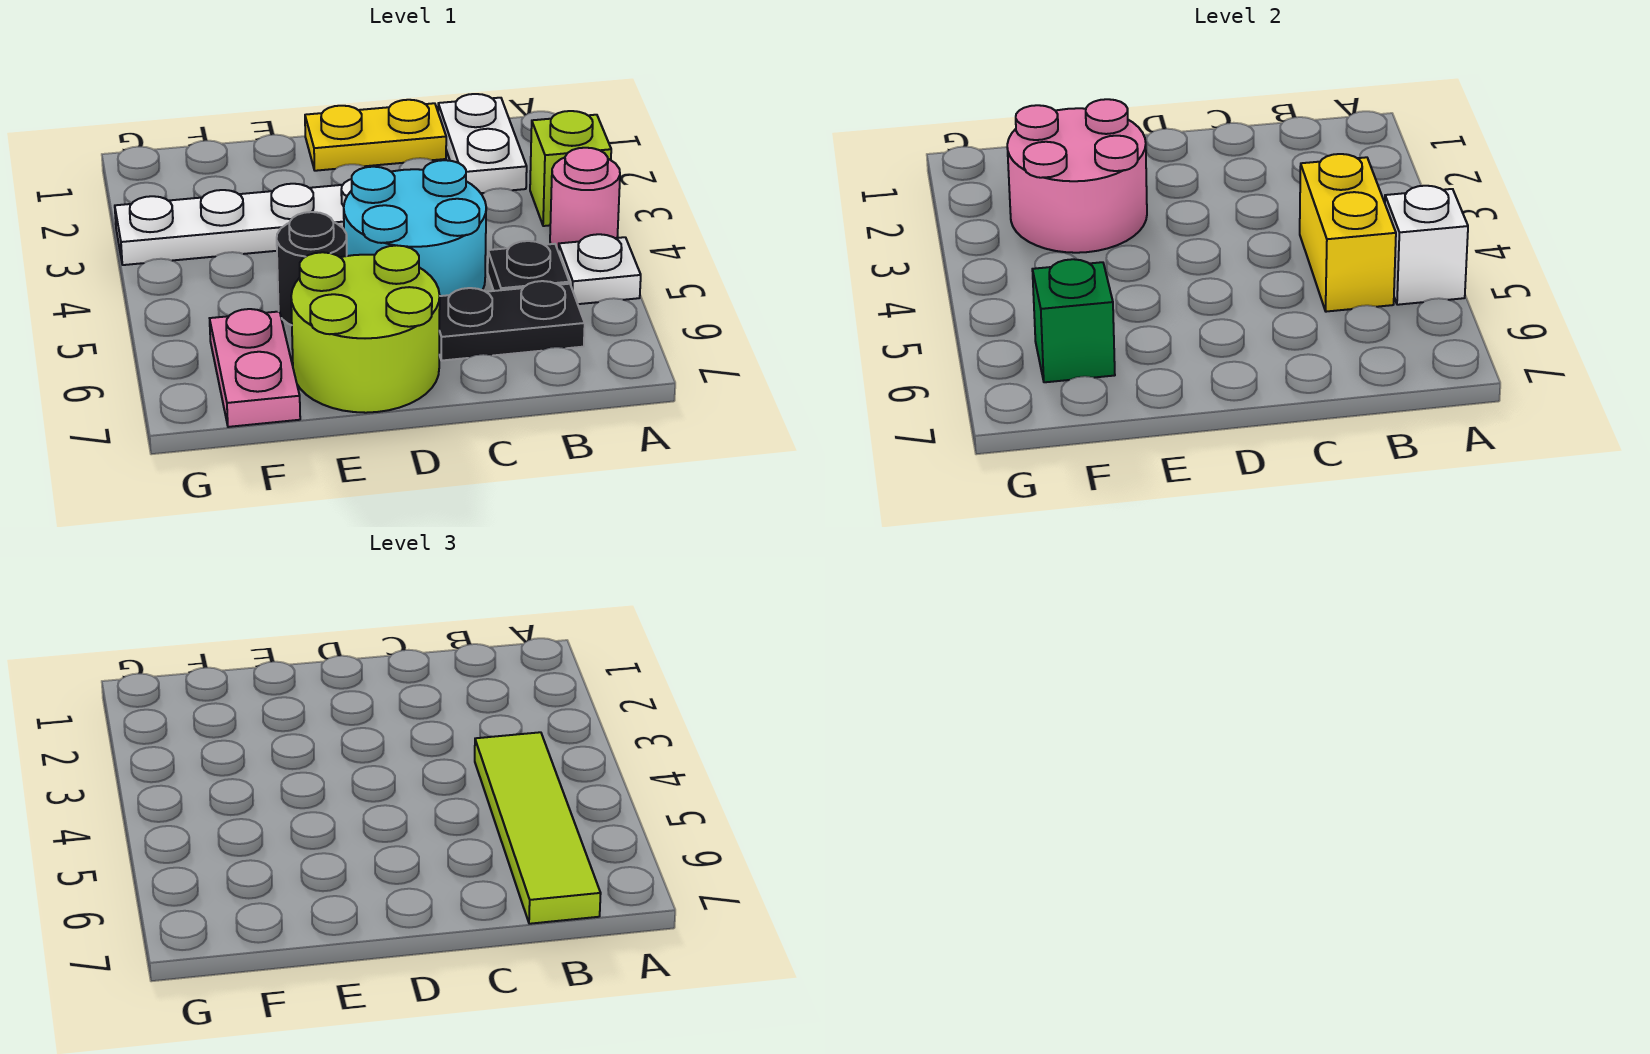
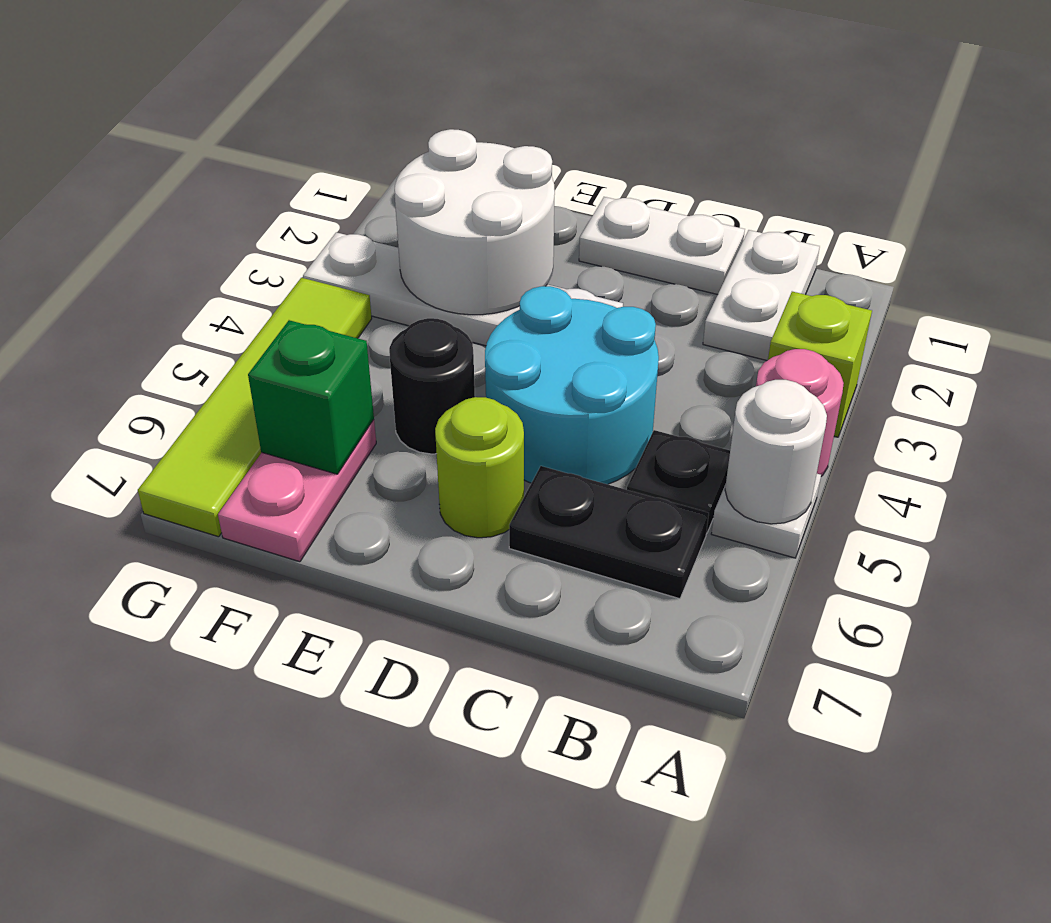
white brick A5 level 2 -> white round brick A5 level 2
yellow brick B4:B5 level 2 -> none
lime tile B4:B7 level 3 -> lime tile G4:G7 level 1
yellow plate C1:D1 level 1 -> white plate C1:D1 level 1
lime round brick D6:E7 level 1 -> lime round brick D6 level 1
pink round brick E2:F3 level 2 -> white round brick E2:F3 level 2

